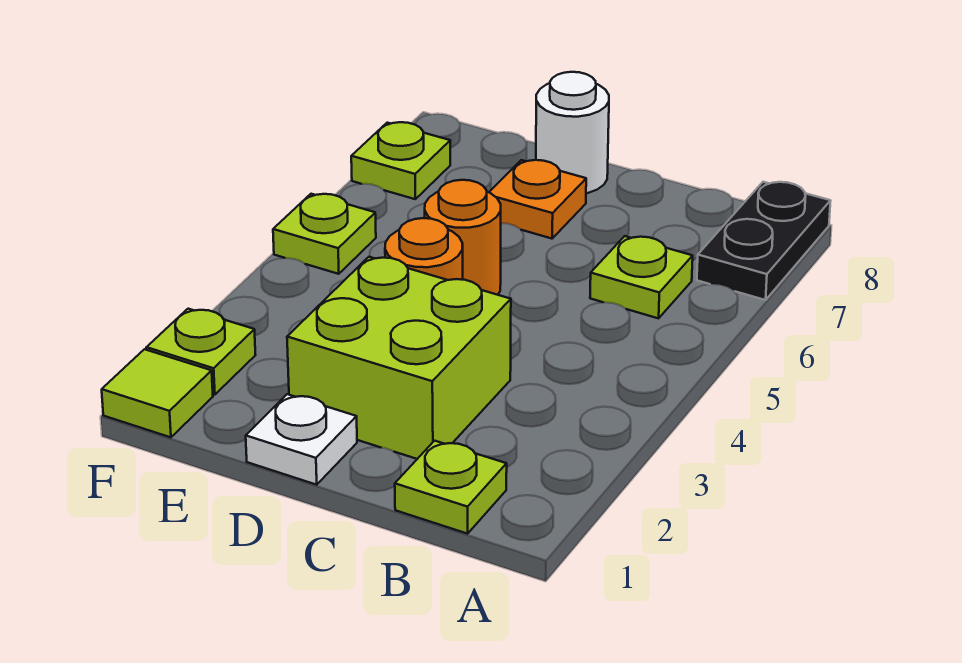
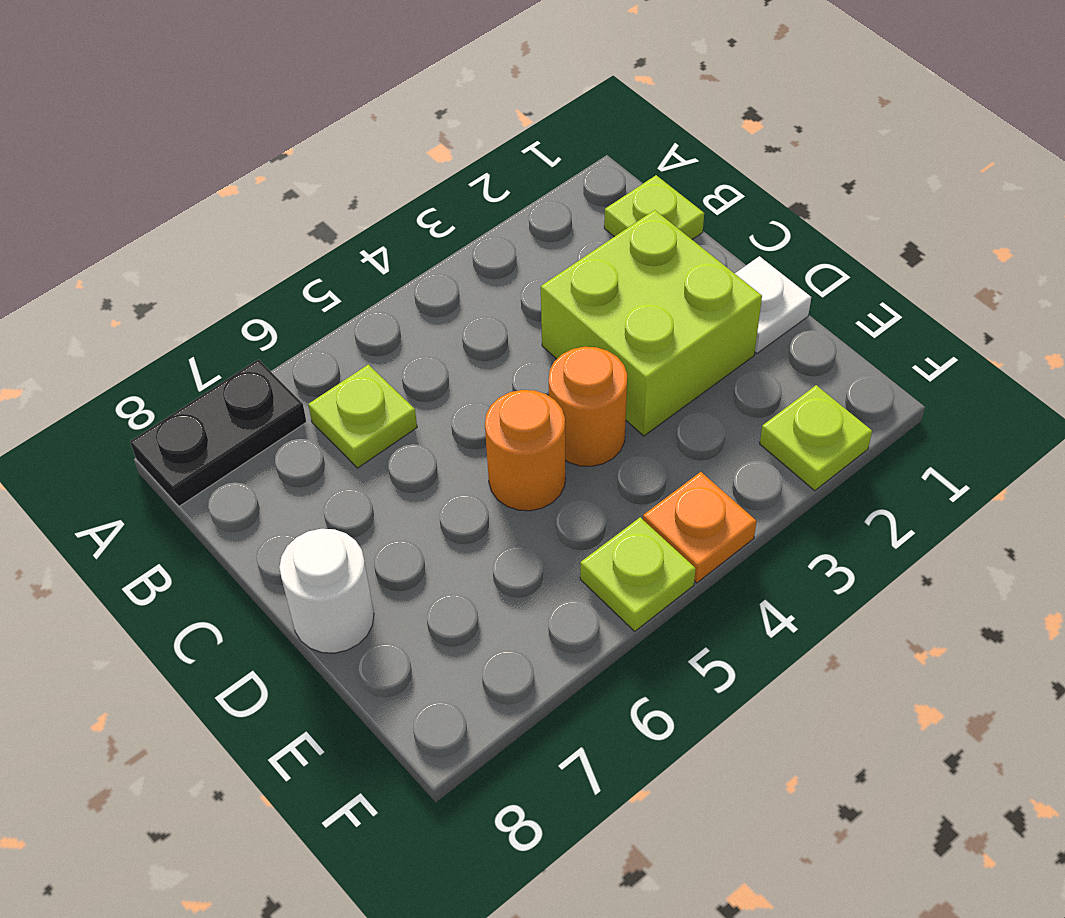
orange plate D7 level 1 -> orange plate F4 level 1
lime tile F1 level 1 -> none
lime plate F7 level 1 -> none

